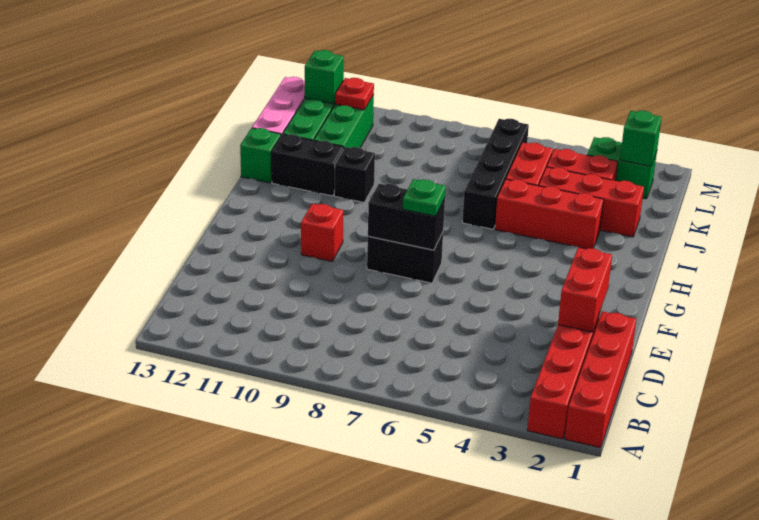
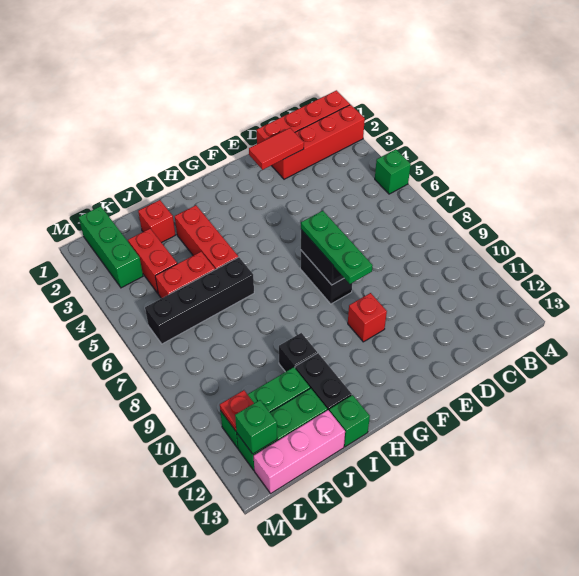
red brick D2:E2 level 2 -> red tile D2:E2 level 2
green plate F7 level 3 -> green plate F7:F9 level 3
red brick J2:J4 level 1 -> red brick J2 level 1
green brick L2:L3 level 1 -> green brick L1:L3 level 1
green brick L2 level 2 -> green brick A5 level 1

